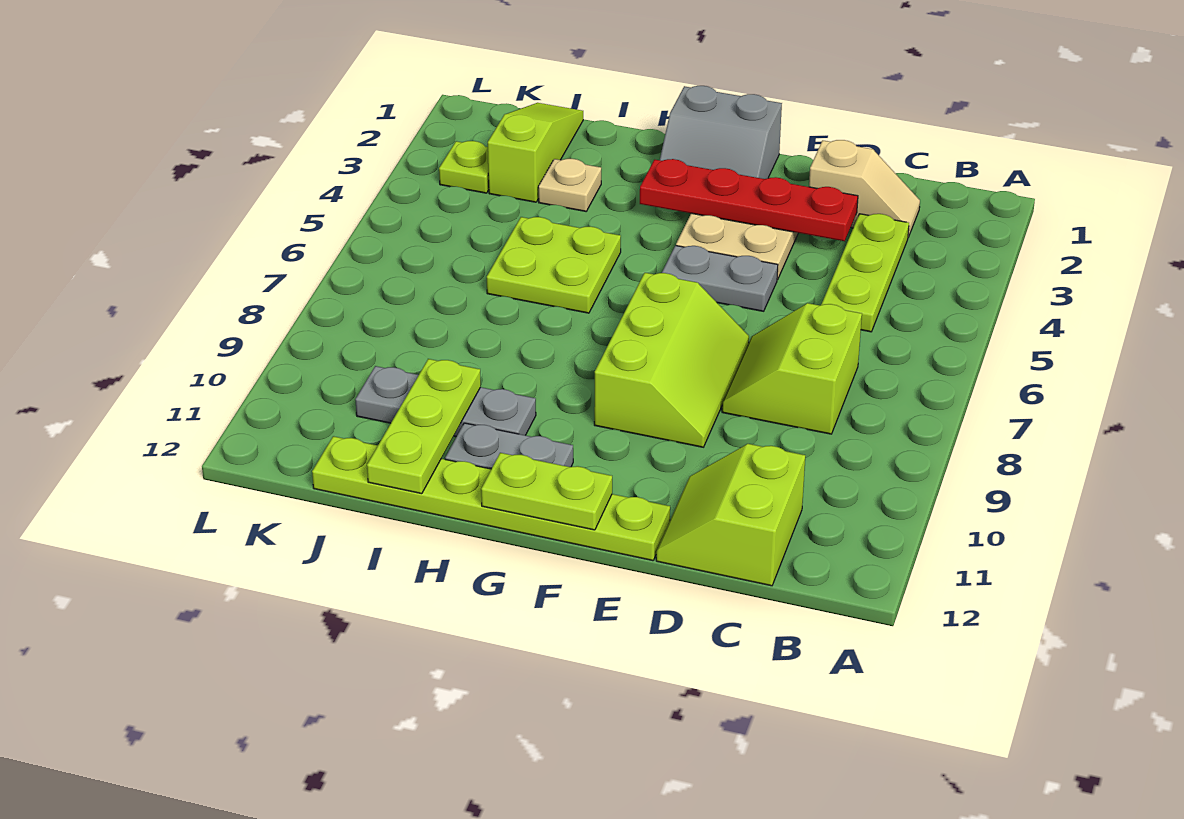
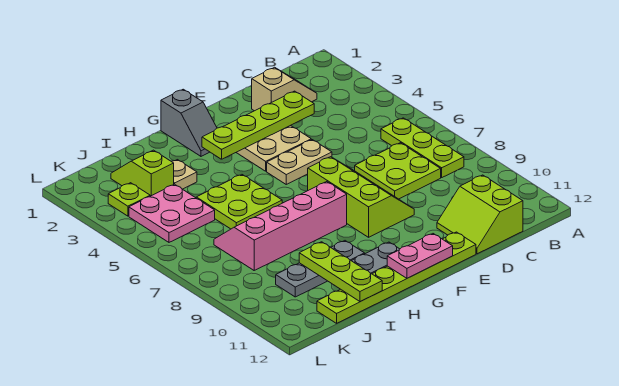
lime plate C3:C5 level 1 -> lime plate B6:B8 level 1
lime slope C7:D8 level 1 top C -> lime plate C7:D8 level 1
red plate D3:G3 level 2 -> lime plate D3:G3 level 2
grey plate E5:F5 level 1 -> tan plate E5:F5 level 1
grey slope F1:G2 level 1 top 1 -> grey slope G1:G2 level 1 top 1
lime plate F12:G12 level 2 -> pink plate F12:G12 level 2
none -> pink slope G7:J8 level 1 top 8
lime slope J1:J3 level 1 top 3 -> lime slope J2:J3 level 1 top 3
none -> pink plate J4:K5 level 1

